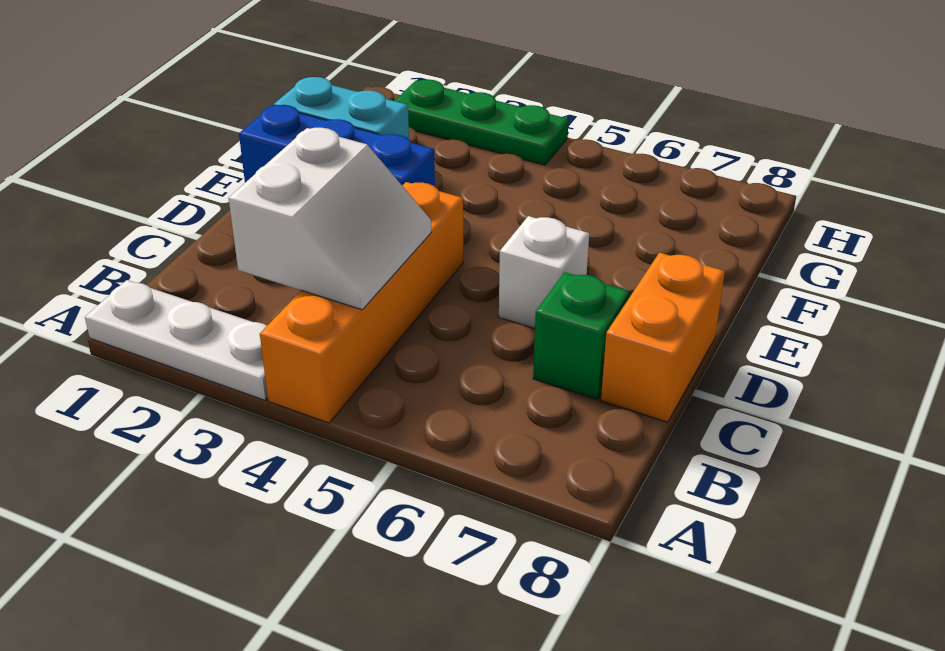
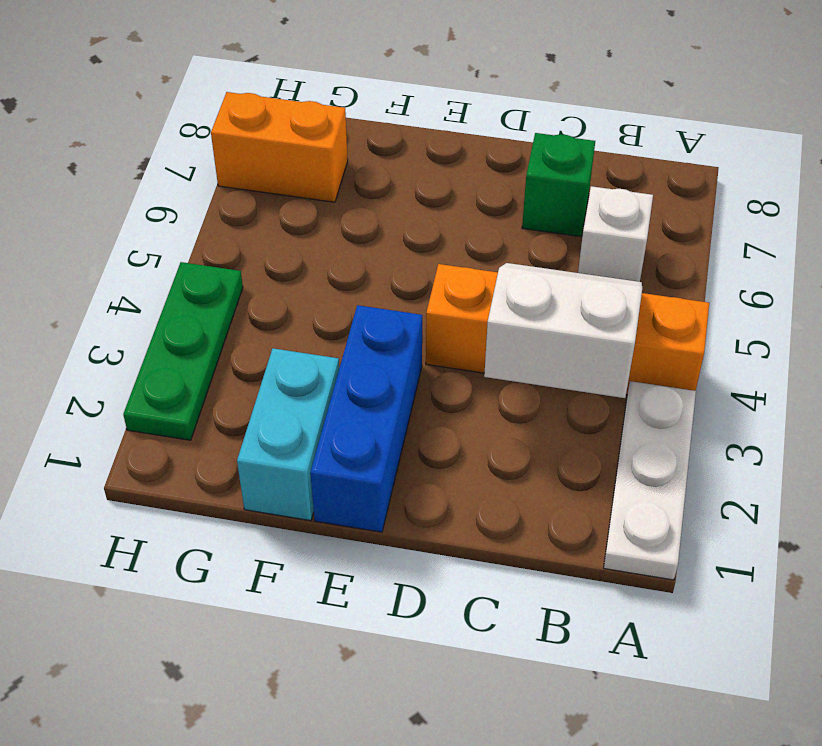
orange brick C8:D8 level 1 -> orange brick G7:H7 level 1
white brick D6 level 1 -> white brick B6 level 1

